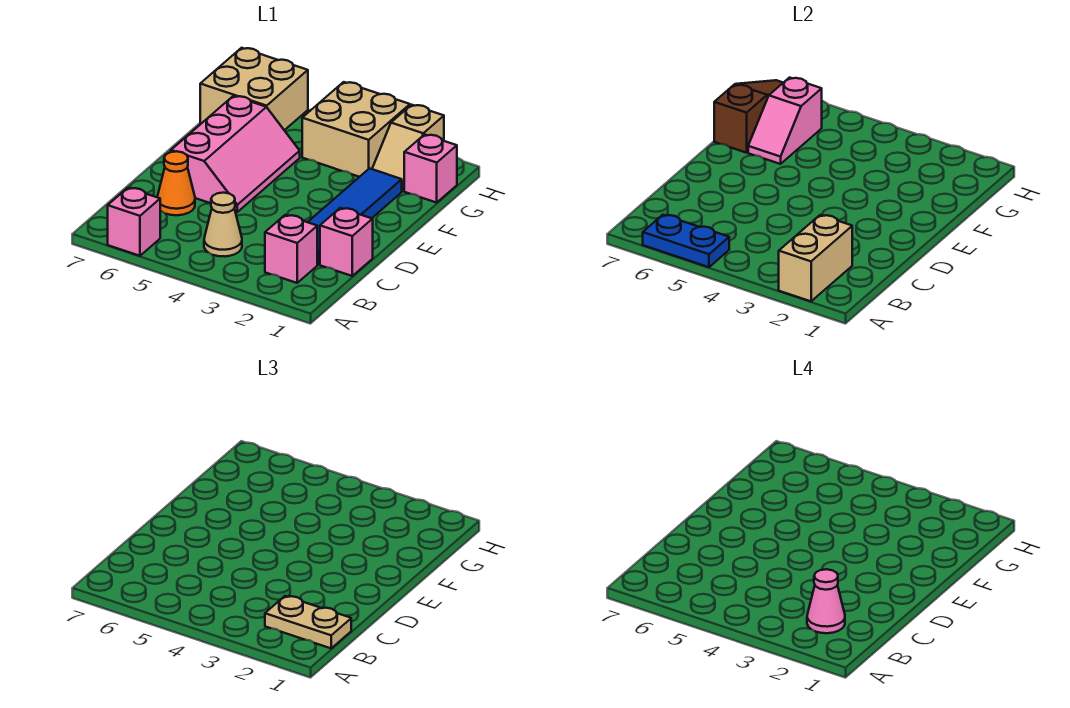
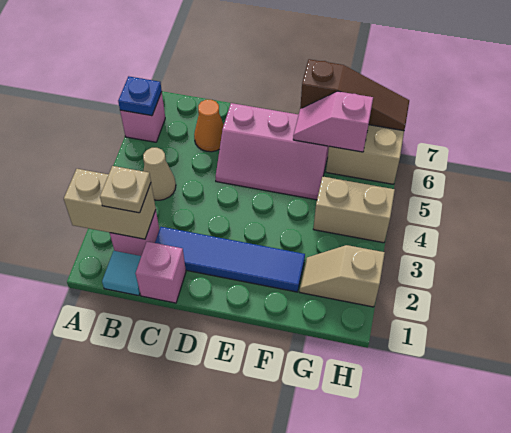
blue plate A5:A6 level 2 -> blue plate A6 level 2
none -> cyan tile B1 level 1
tan plate B1:B2 level 3 -> tan plate B2 level 3
pink cone B2 level 4 -> none
pink brick G1 level 1 -> none
tan brick G3:H4 level 1 -> tan brick G4:H4 level 1

